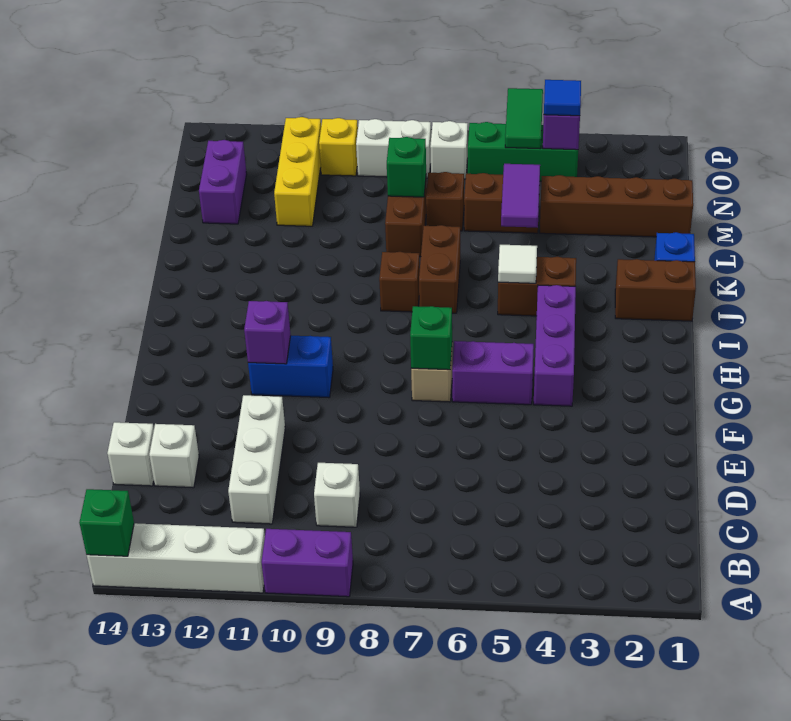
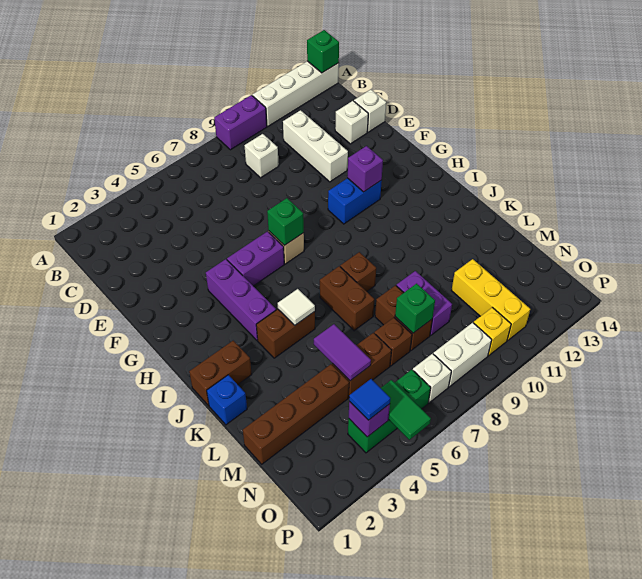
purple brick M13:N13 level 1 -> purple brick L9:M9 level 1

